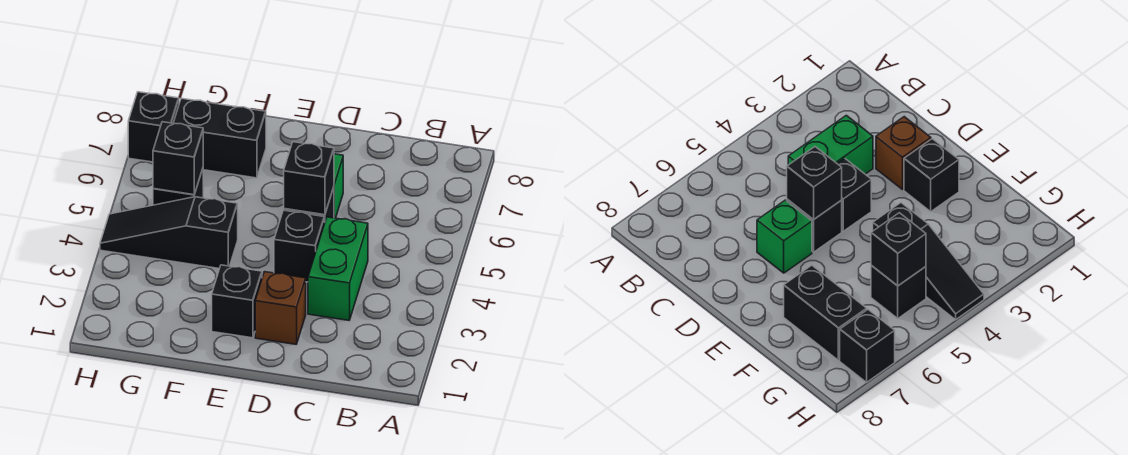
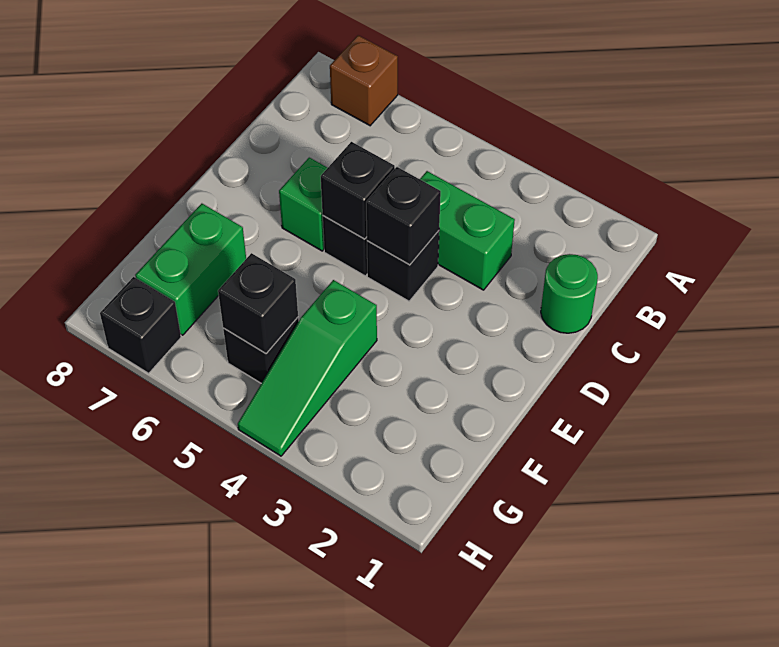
none -> green round brick C1 level 1
brown brick D2 level 1 -> brown brick A7 level 1
black brick E2 level 1 -> black brick D4 level 2
black slope F4:H4 level 1 top F -> green slope F4:H4 level 1 top F
black brick F7:G7 level 1 -> green brick F7:G7 level 1

